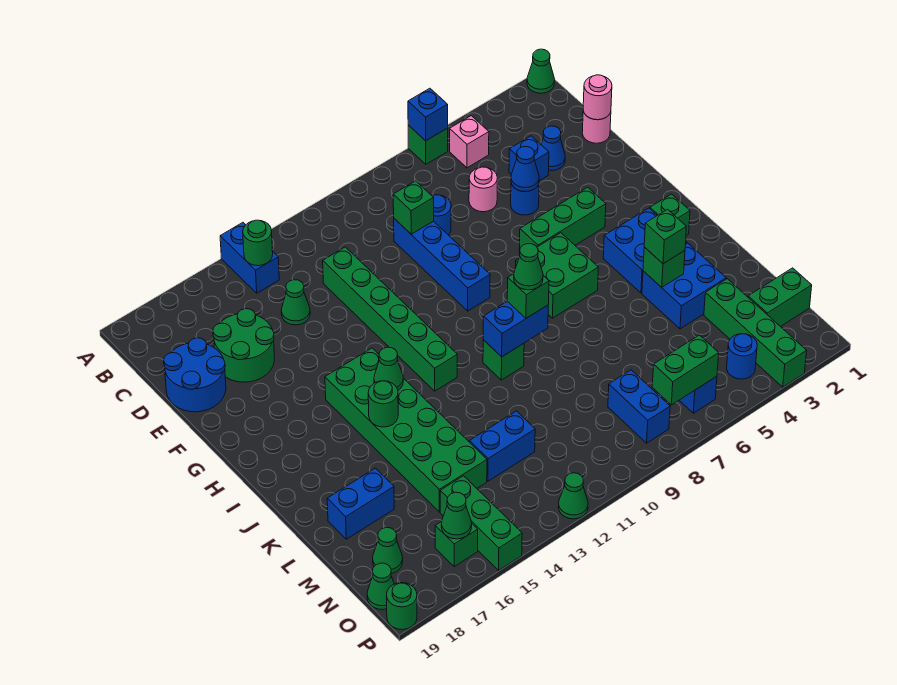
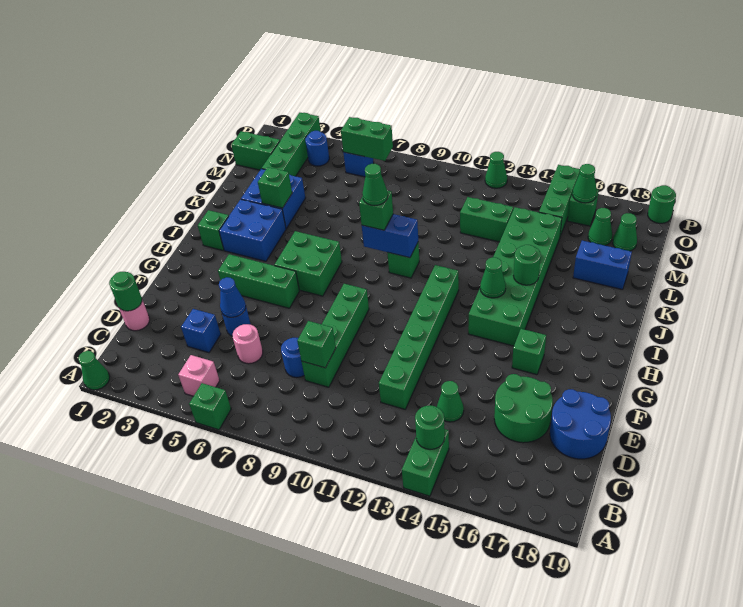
blue brick A6 level 2 -> none
blue brick A14:B14 level 1 -> green brick A14:B14 level 1
pink round brick D1 level 2 -> green round brick D1 level 2
blue cone D3 level 1 -> none
blue brick D9:G9 level 1 -> green brick D9:G9 level 1
green brick K4 level 3 -> green brick G16 level 1
blue brick M12:M13 level 1 -> green brick M12:M13 level 1
blue brick N8:O8 level 1 -> none
green cone O19 level 1 -> green cone N17 level 1

